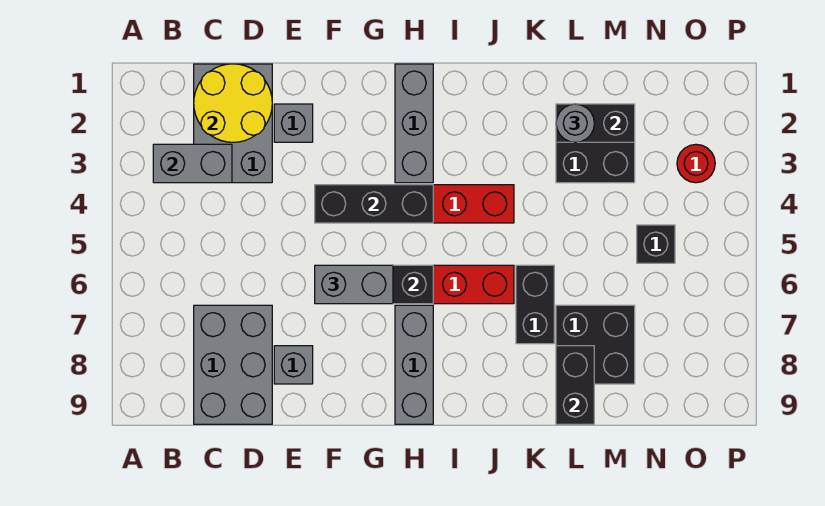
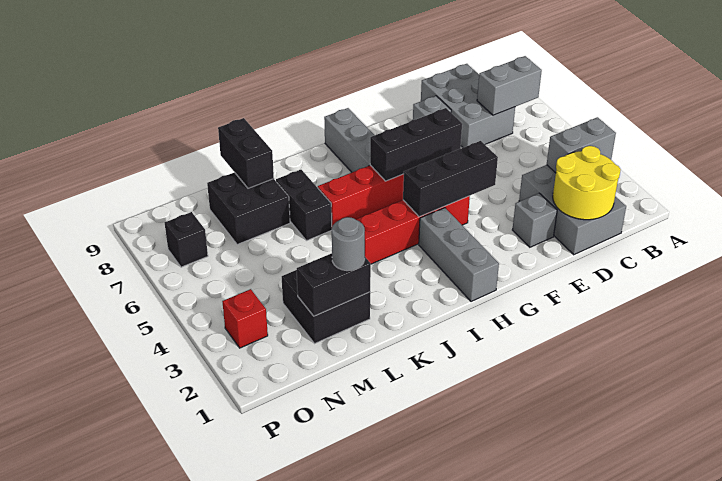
grey brick F6:G6 level 3 -> grey brick B7:C7 level 2
black brick N5 level 1 -> black brick O7 level 1
red round brick O3 level 1 -> red brick O3 level 1

